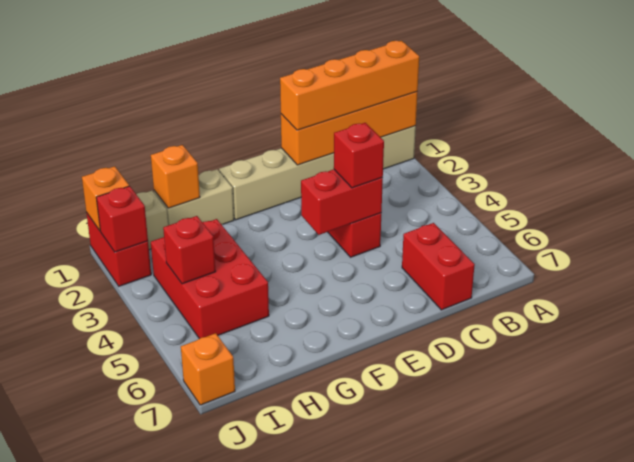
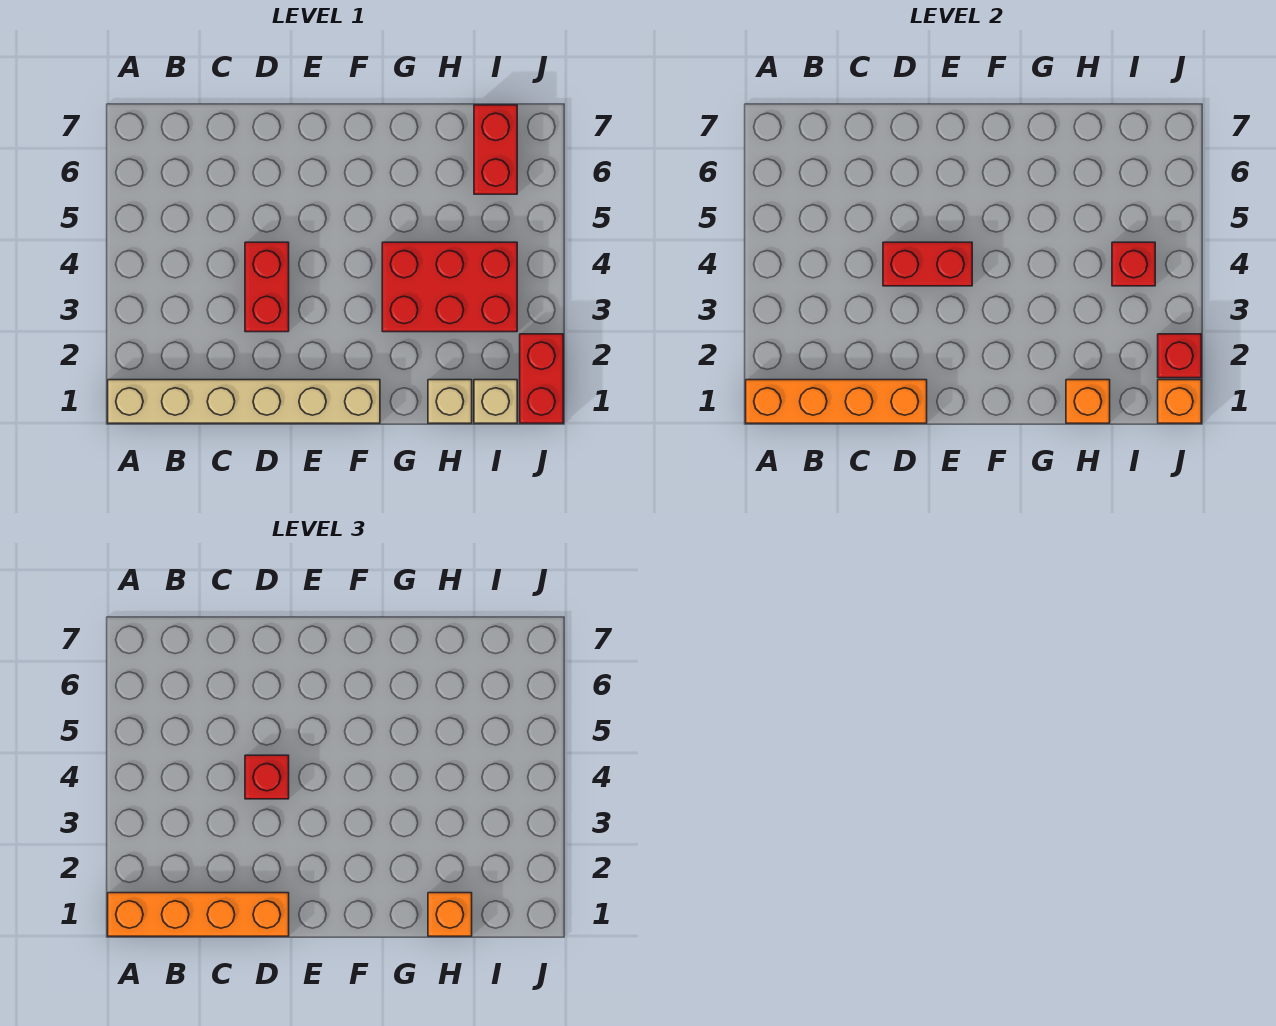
red brick C6:C7 level 1 -> red brick I6:I7 level 1
tan brick G1:H1 level 1 -> tan brick H1 level 1
red brick H3:I5 level 1 -> red brick G3:I4 level 1
orange brick J7 level 1 -> orange brick H1 level 3

